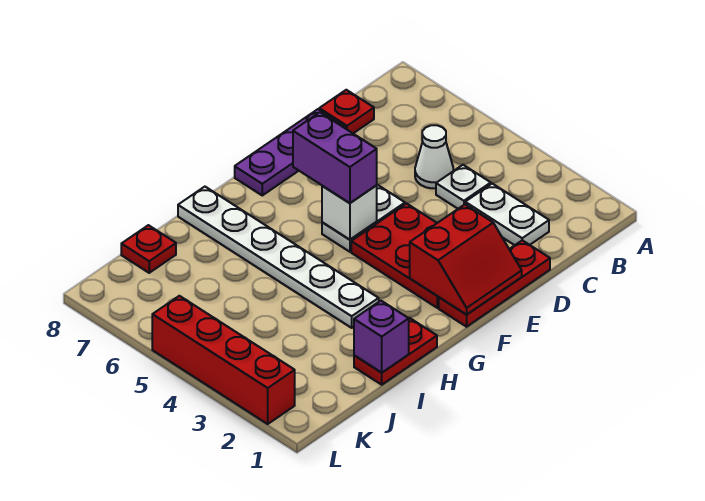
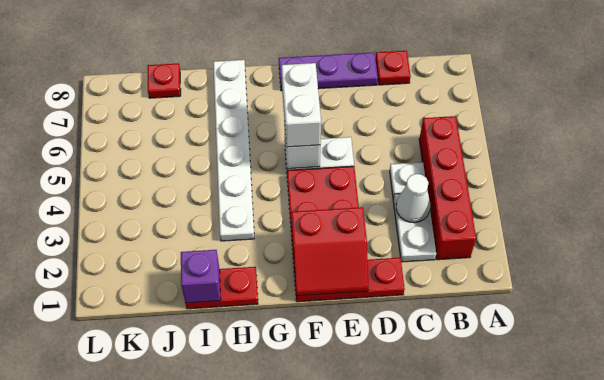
white cone C5 level 1 -> white cone C3 level 2
purple brick F5:F6 level 3 -> white brick F5:F6 level 3
red brick L2:L5 level 1 -> red brick B2:B5 level 1

